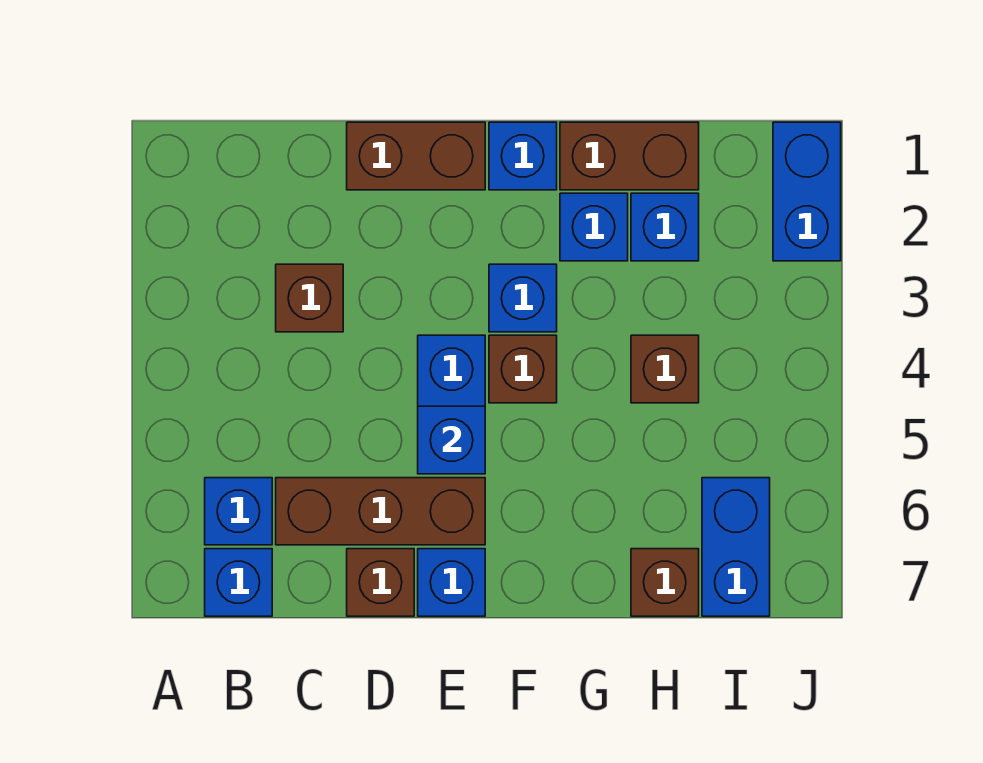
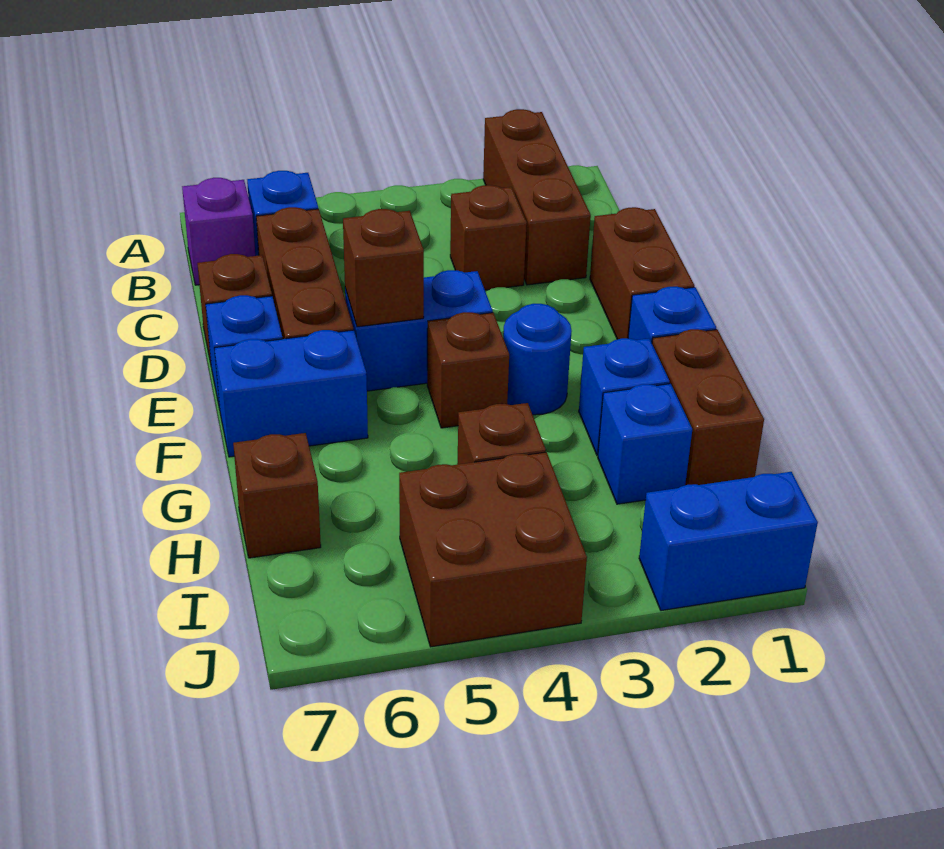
none -> brown brick A2:C2 level 1
blue brick B7 level 1 -> purple brick B7 level 1
blue brick E5 level 2 -> brown brick E5 level 2
blue brick F3 level 1 -> blue round brick F3 level 1
none -> brown brick I4:J5 level 1
blue brick I6:I7 level 1 -> blue brick F6:F7 level 1

